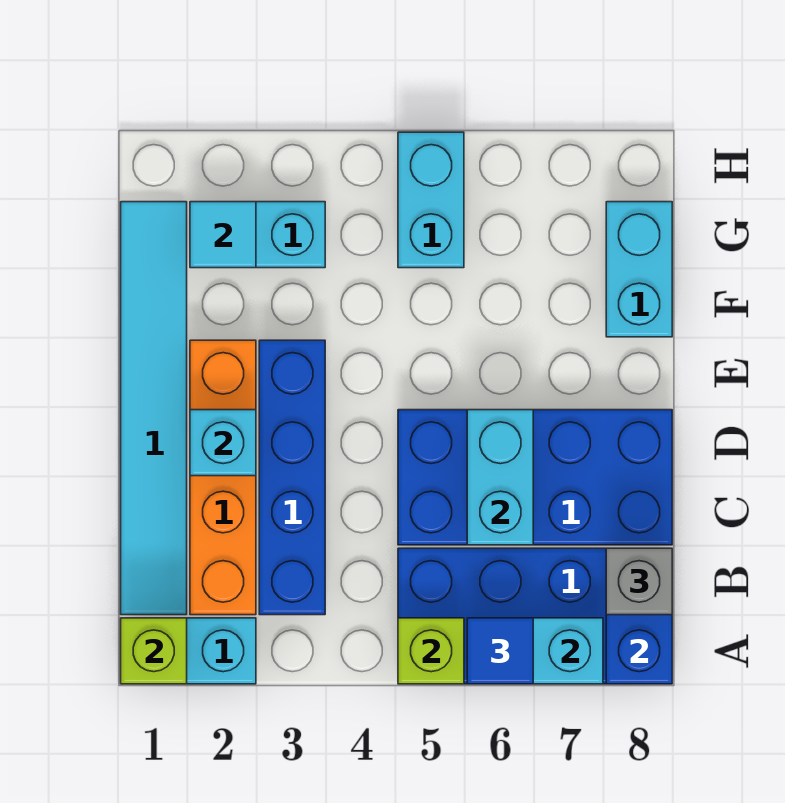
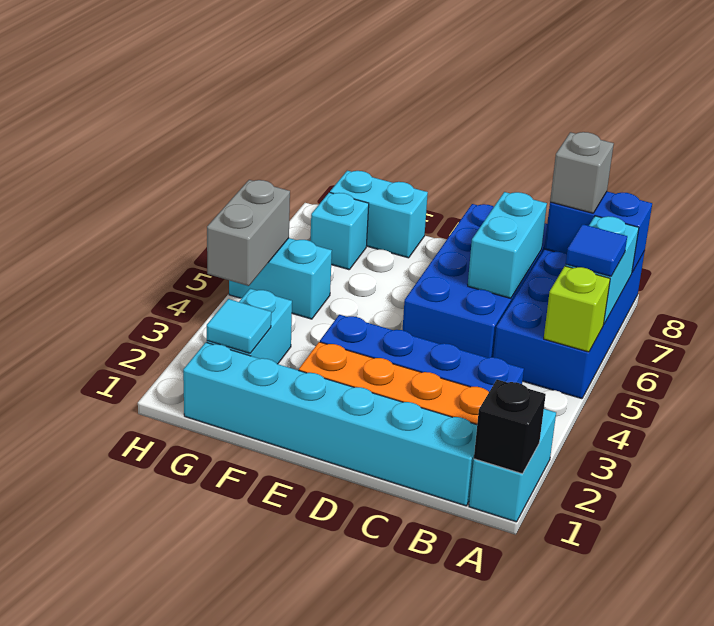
lime brick A1 level 2 -> black brick A1 level 2
cyan tile B1:G1 level 1 -> cyan brick B1:G1 level 1
cyan brick C6:D6 level 2 -> cyan brick C6:C7 level 2
cyan brick D2 level 2 -> cyan brick G7 level 1
none -> grey brick H4:H5 level 2

